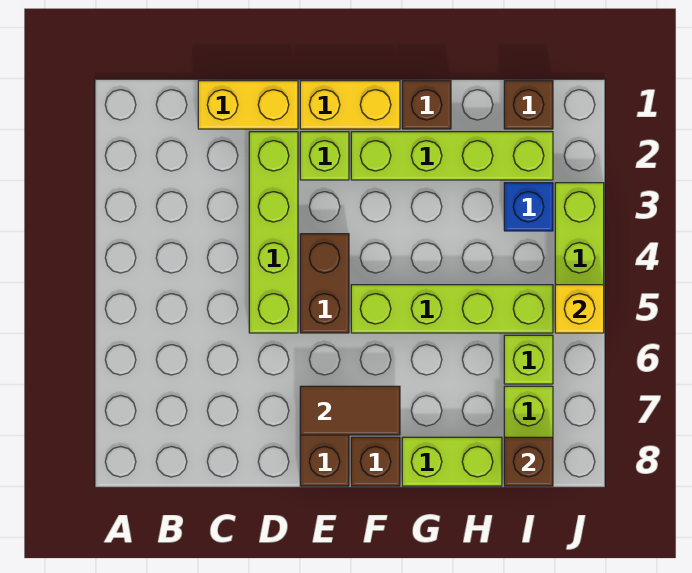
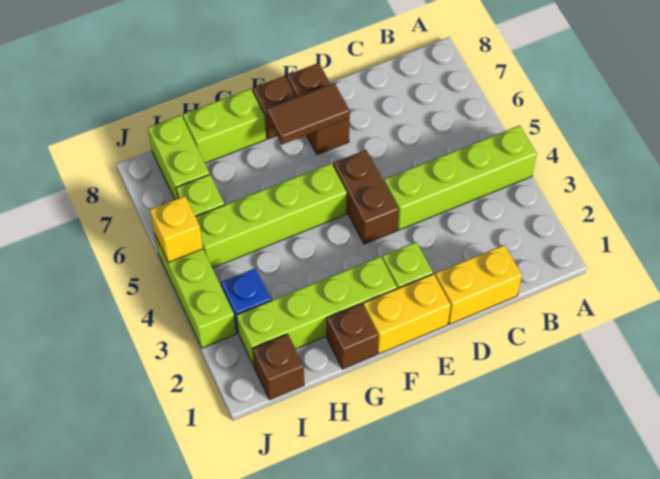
lime brick D2:D5 level 1 -> lime brick A4:D4 level 1
brown brick I8 level 2 -> none

